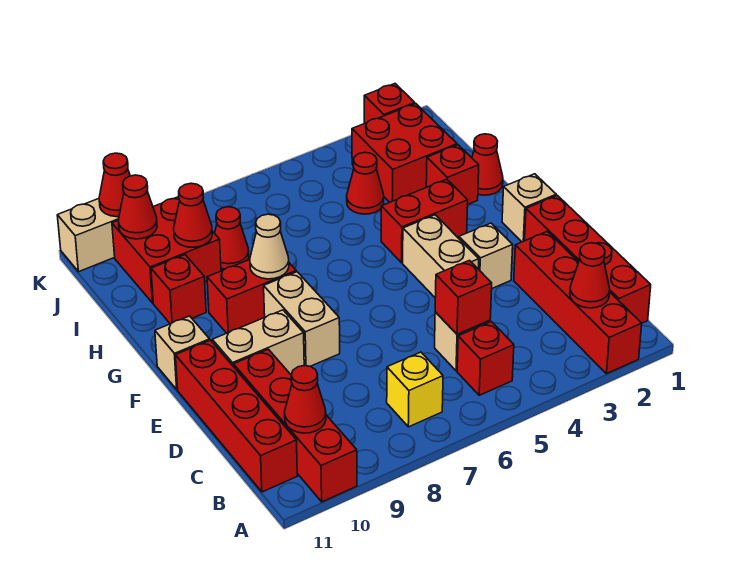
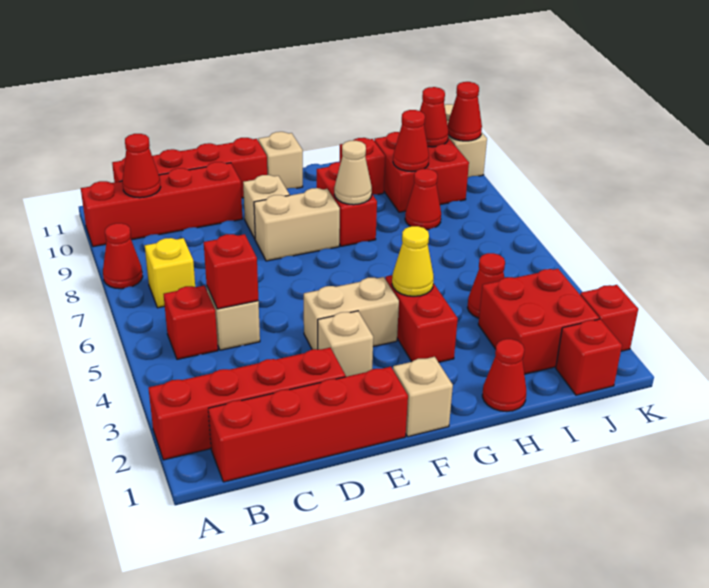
red cone B2 level 2 -> red cone A8 level 1
tan brick E9:E10 level 1 -> tan brick E9 level 1
none -> yellow cone G4 level 2
red brick H2 level 1 -> red brick J1 level 1

